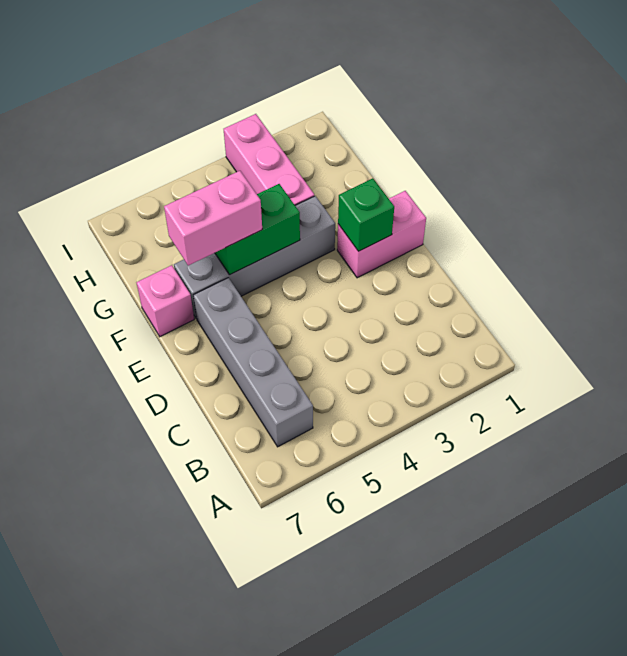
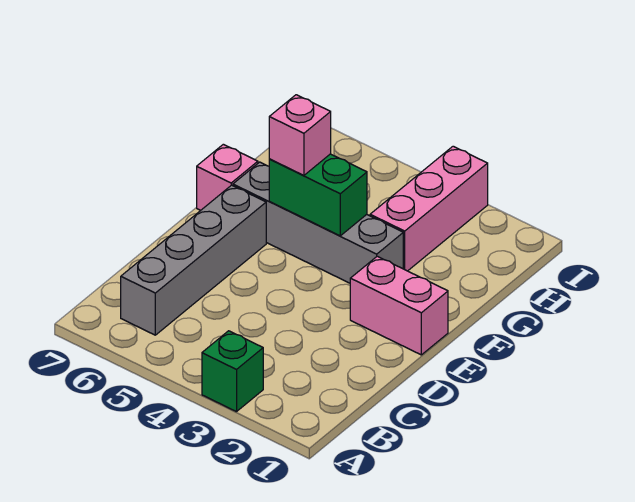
green brick E2 level 2 -> green brick A3 level 1
pink brick F5:F6 level 3 -> pink brick F5 level 3

